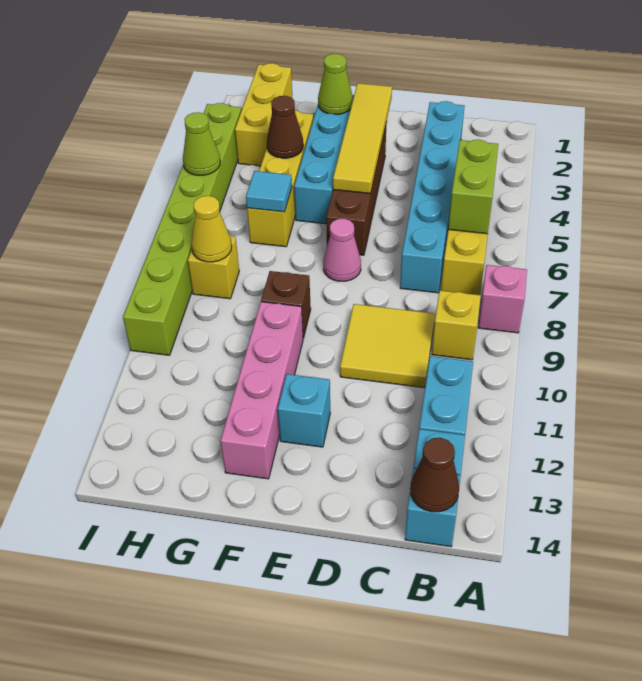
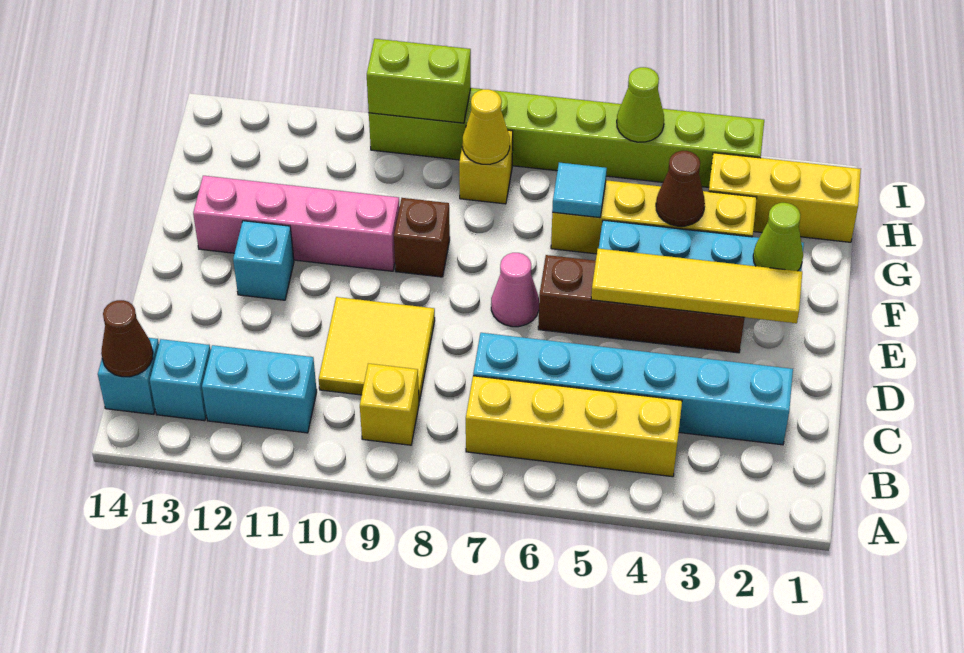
pink brick A8 level 1 -> none
lime brick B5:B6 level 2 -> lime brick I9:I10 level 2

